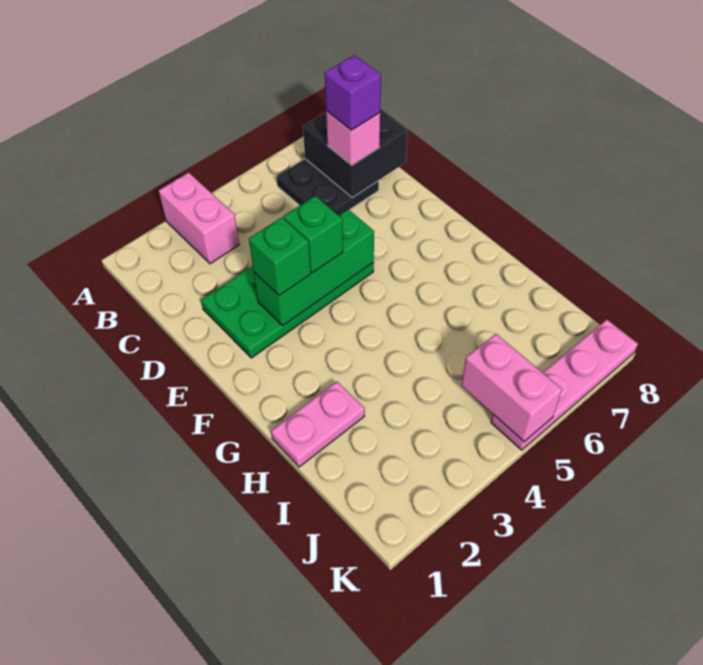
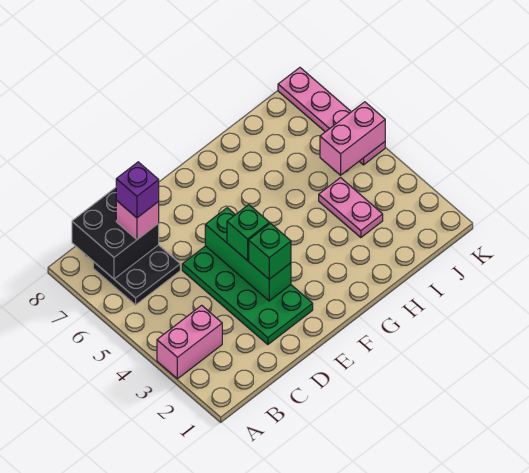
pink plate H1:H2 level 1 -> pink plate I3:I4 level 1

